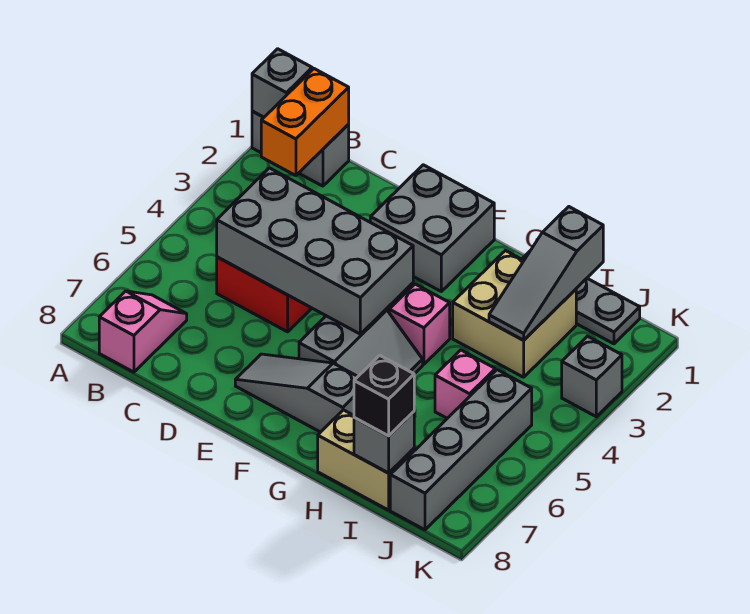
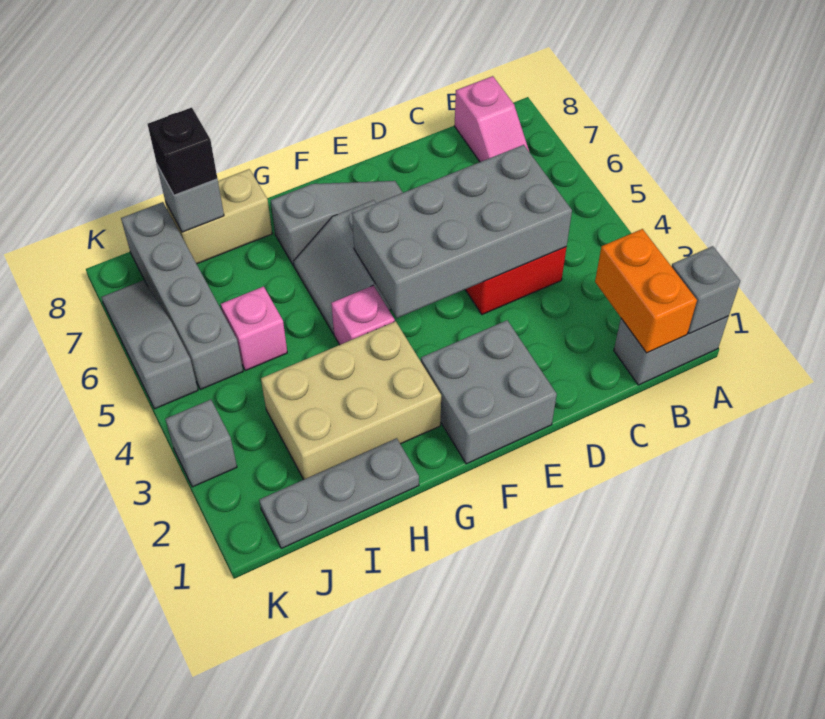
tan brick H2:I3 level 1 -> tan brick G2:I3 level 1
grey slope I1:I3 level 2 top 1 -> grey slope K5:K7 level 1 top 5

